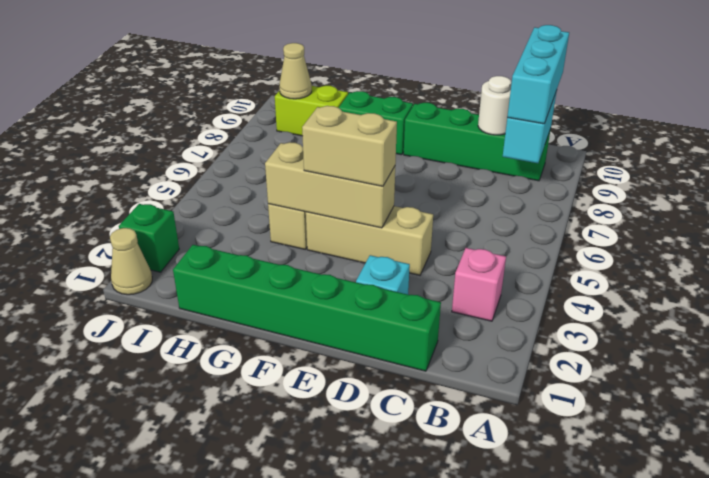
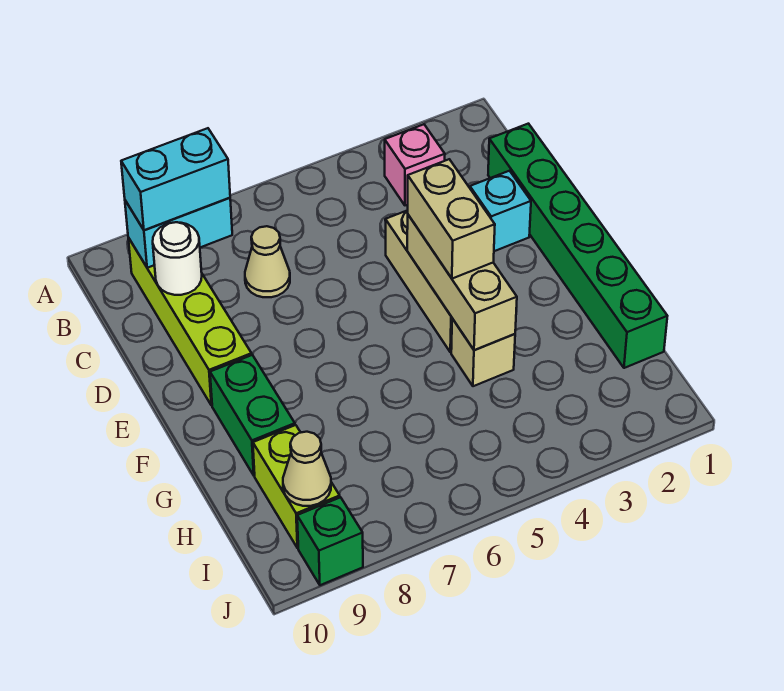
cyan brick B8:B10 level 3 -> cyan brick B8:B9 level 3
green brick B9:E9 level 1 -> lime brick B9:E9 level 1
tan cone J1 level 1 -> tan cone C7 level 1
green brick J2 level 1 -> green brick J9 level 1

